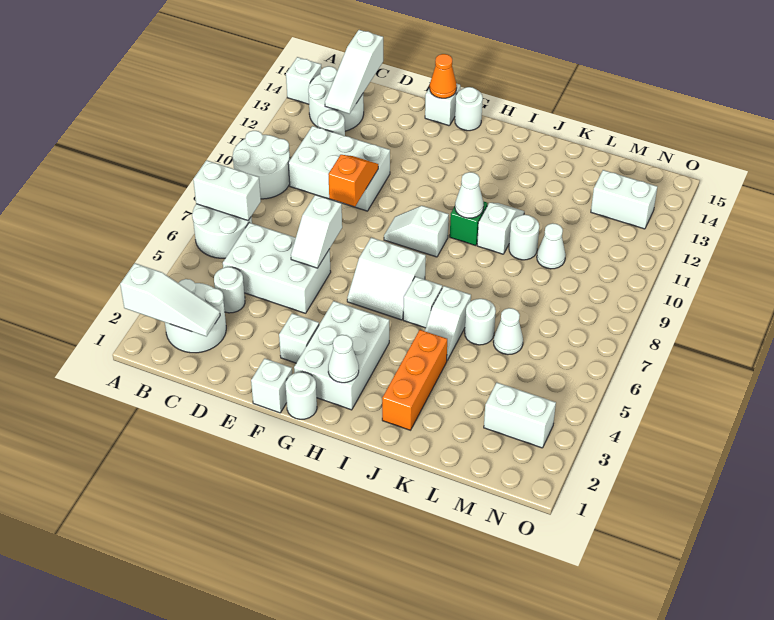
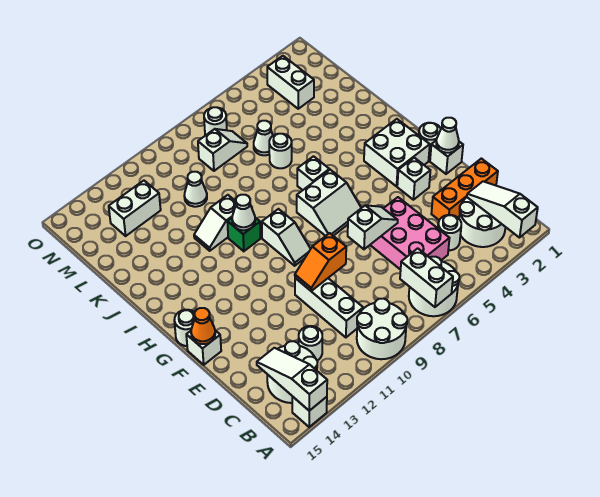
white brick C5:E6 level 1 -> pink brick C5:E6 level 1
white brick C10:E11 level 1 -> white brick C10:E10 level 1
white slope C13:C15 level 2 top 15 -> white slope A14:C14 level 2 top A
white brick G2:H4 level 1 -> white brick G2:H3 level 1
white slope G6:H7 level 1 top 7 -> white slope G6:H7 level 1 top H
white cone H2 level 2 -> white cone F1 level 2
orange brick J2:J4 level 1 -> orange brick D1:D3 level 1
white slope J5:J6 level 1 top 6 -> white slope M7:M8 level 1 top 8
white round brick K10 level 1 -> white round brick N7 level 1
white brick M13:N13 level 1 -> white brick M12:M13 level 1

